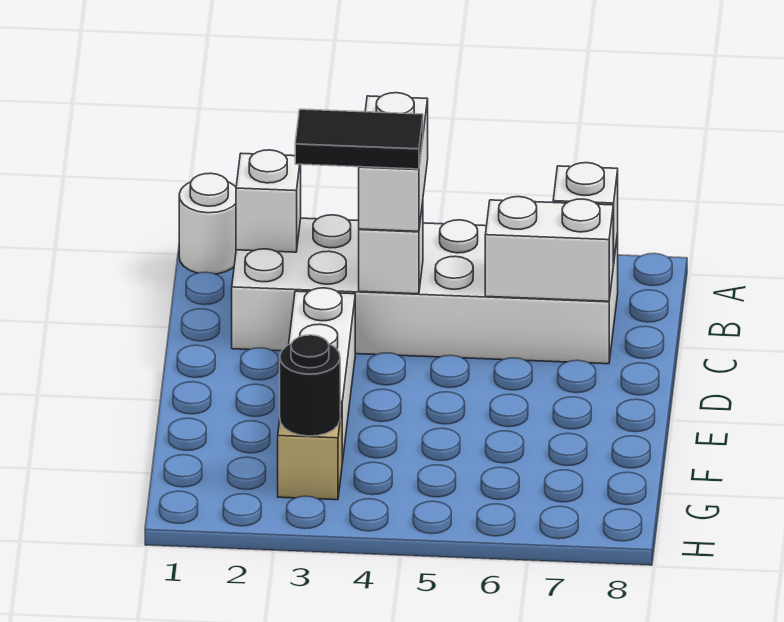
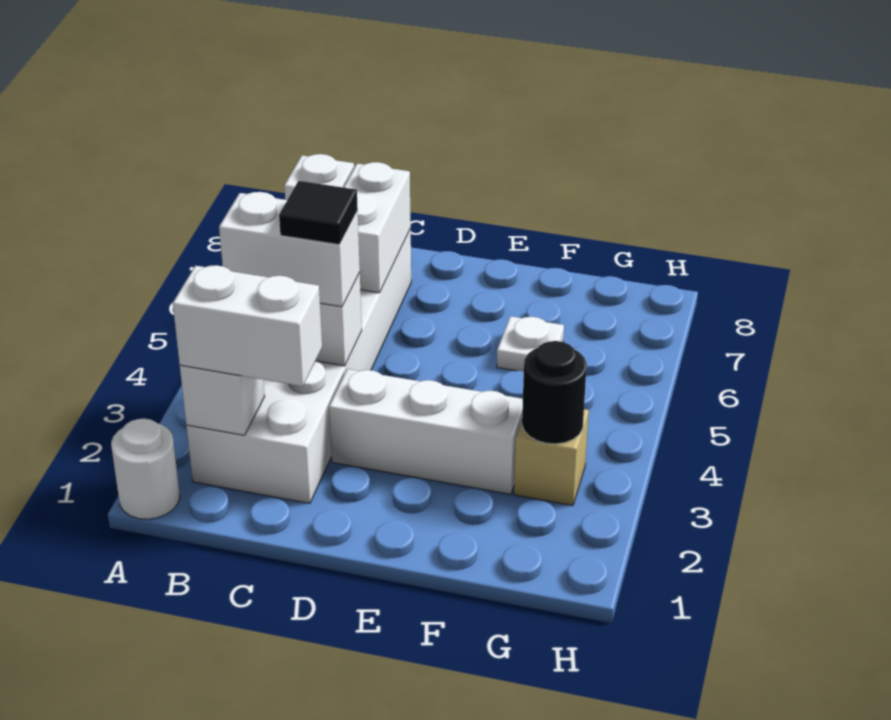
none -> white brick B2:C2 level 3
black tile C3:C4 level 4 -> black tile C4 level 4
none -> white plate F6 level 1

